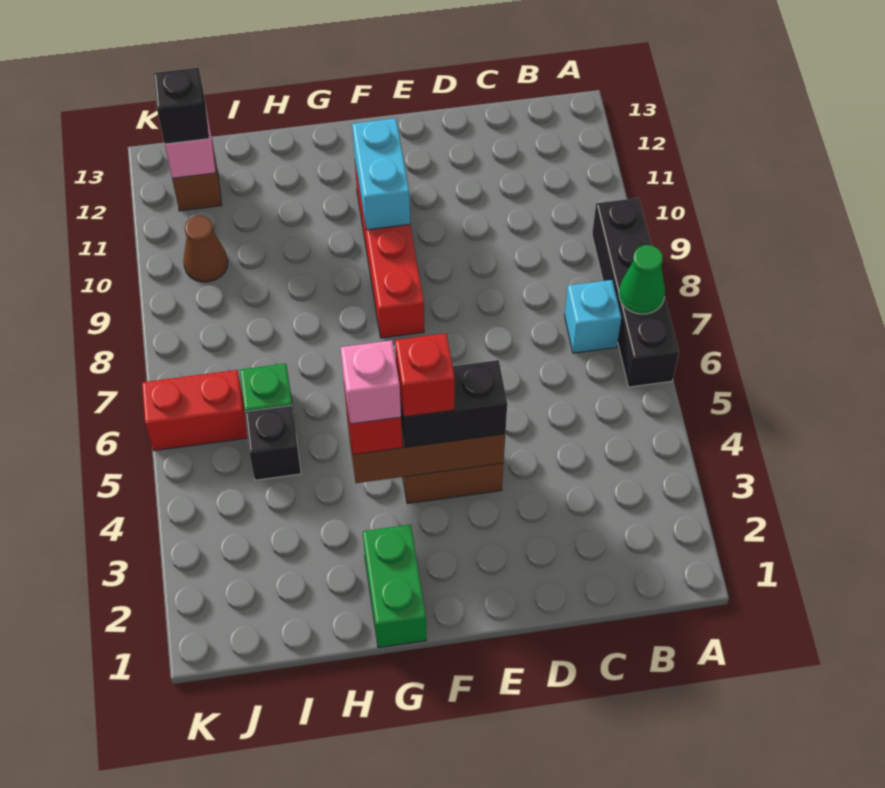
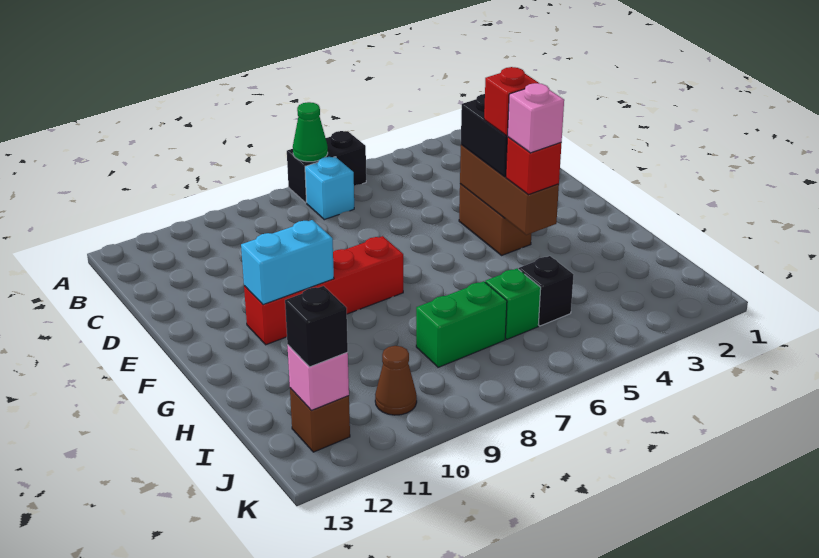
black brick A6:A9 level 1 -> black brick A6:A7 level 1
green brick G1:G2 level 1 -> green brick I7:I8 level 1
red brick J6:K6 level 1 -> none

